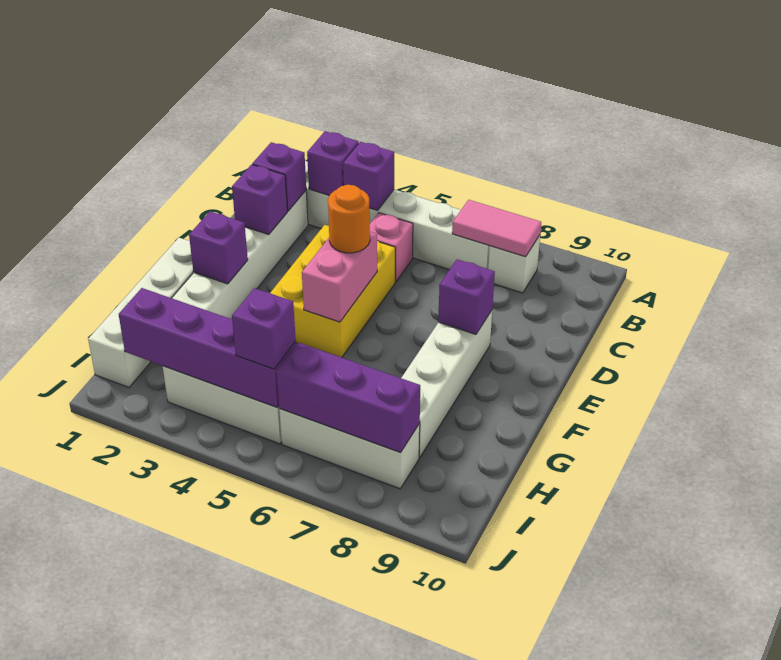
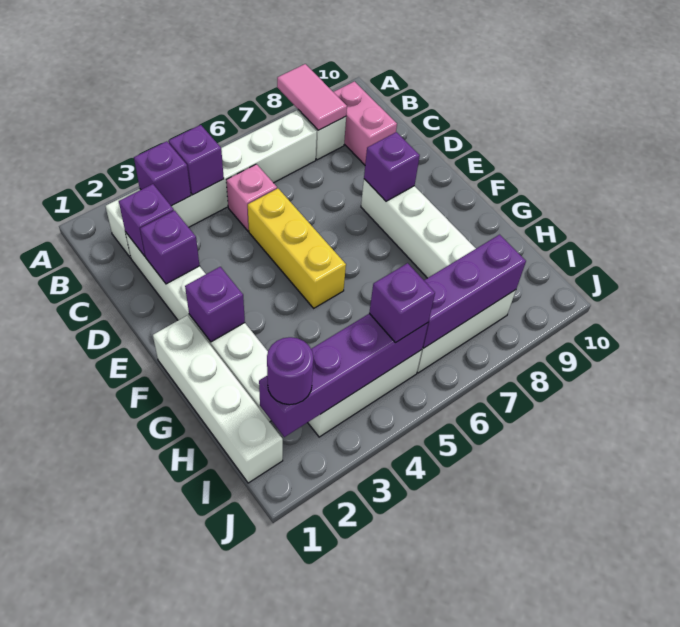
pink tile B7:B8 level 2 -> pink tile A8:B8 level 2
yellow brick D4:F5 level 1 -> yellow brick D5:F5 level 1
pink brick E5:F5 level 2 -> pink brick B9:C9 level 1
orange round brick E5 level 3 -> none
none -> purple round brick I2 level 3

